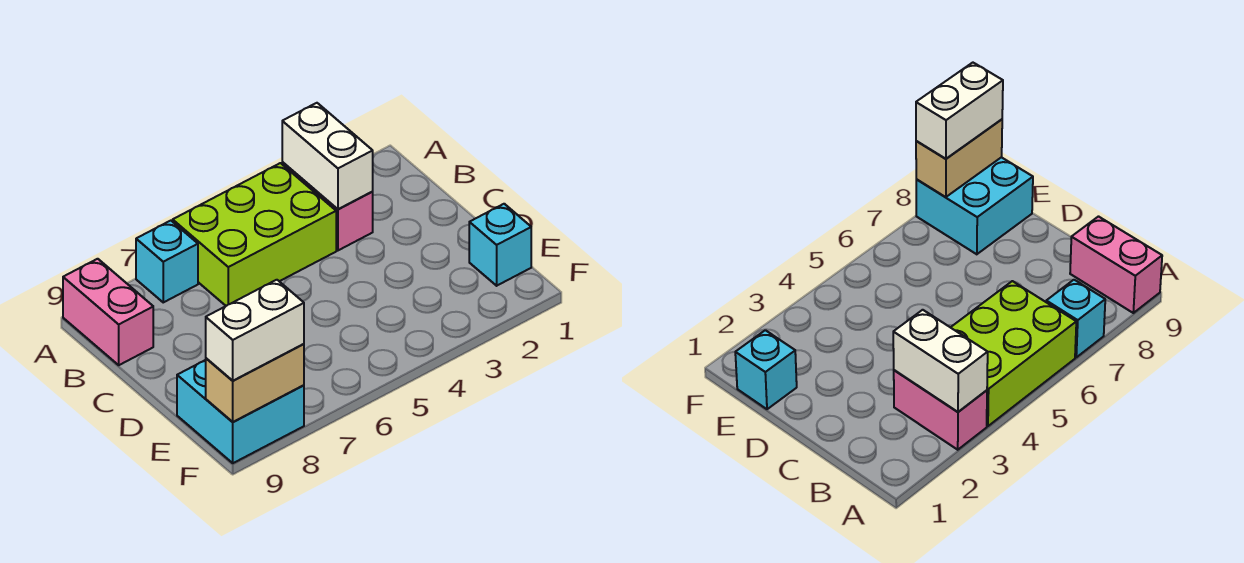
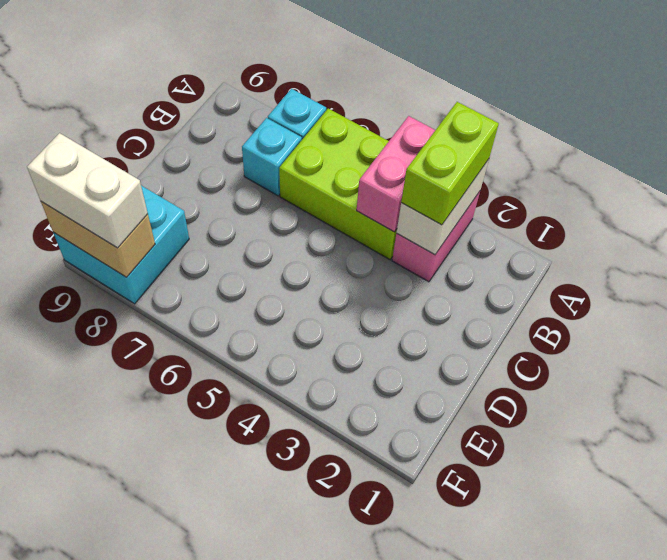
none -> lime brick A3:B3 level 3
pink brick A9:B9 level 1 -> pink brick A4:B4 level 2
cyan brick E1 level 1 -> cyan brick B7 level 1

